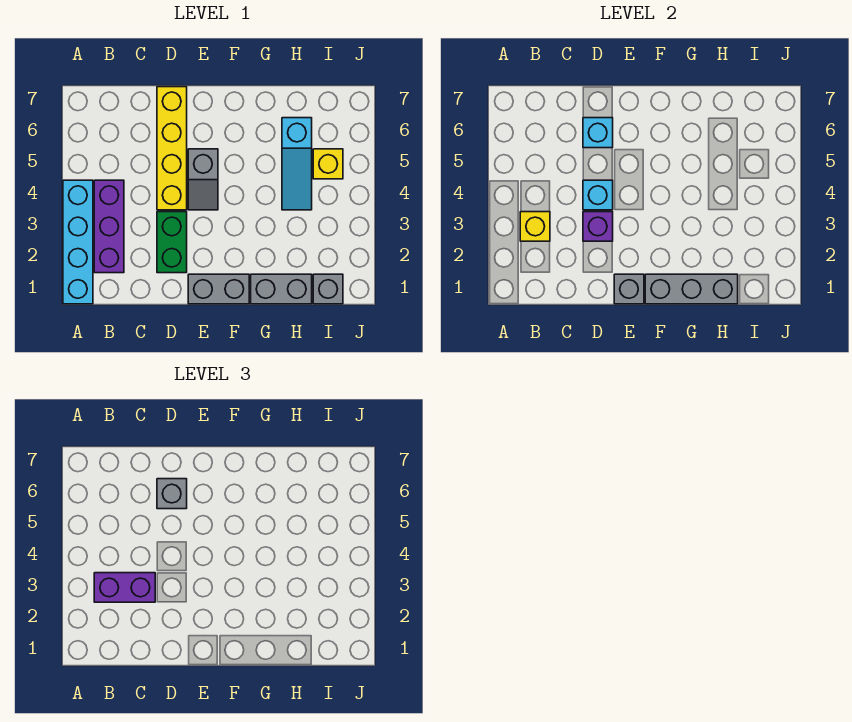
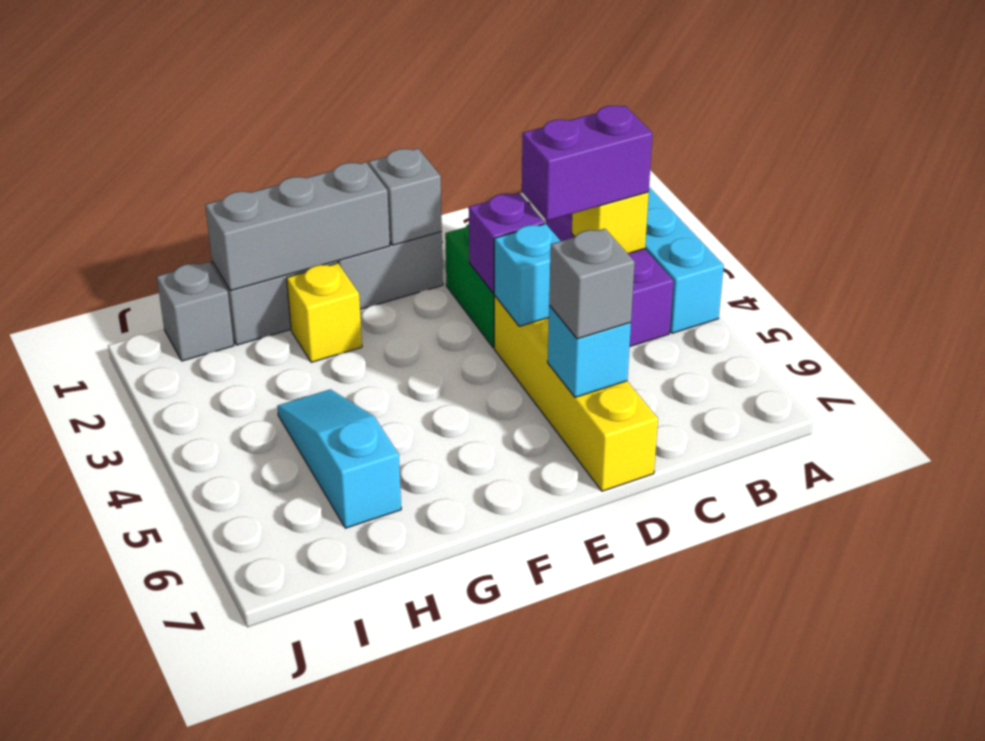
grey slope E4:E5 level 1 top 5 -> none
yellow brick I5 level 1 -> yellow brick G2 level 1

